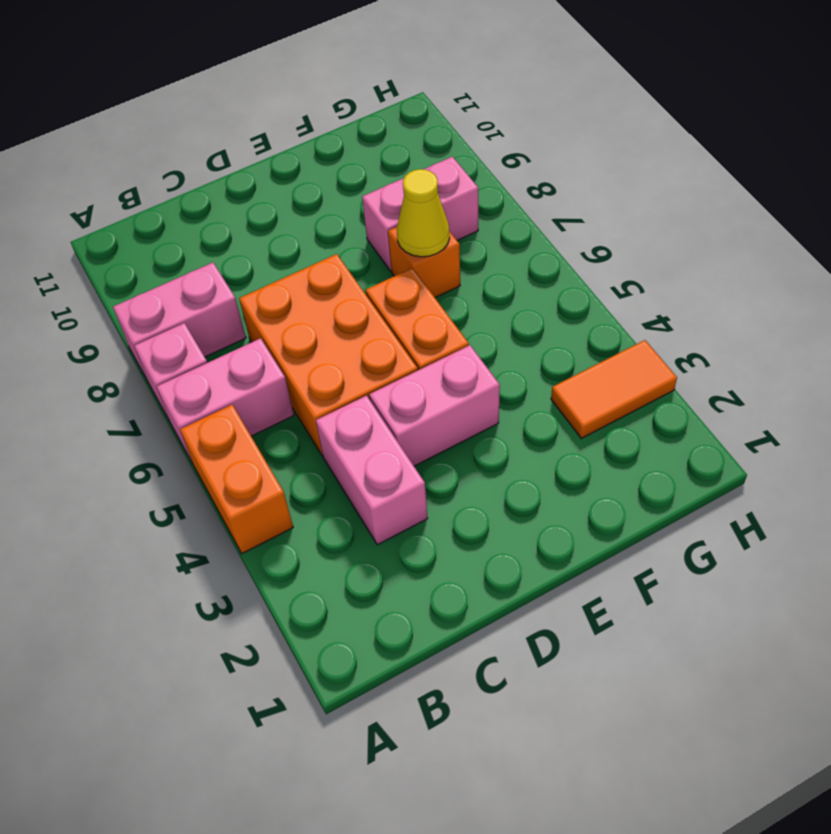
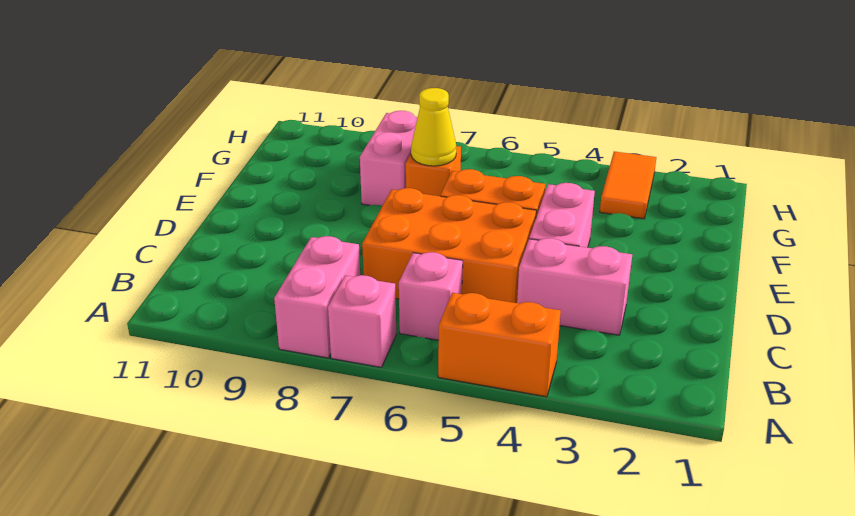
pink brick A6:B6 level 1 -> pink brick B6 level 1

